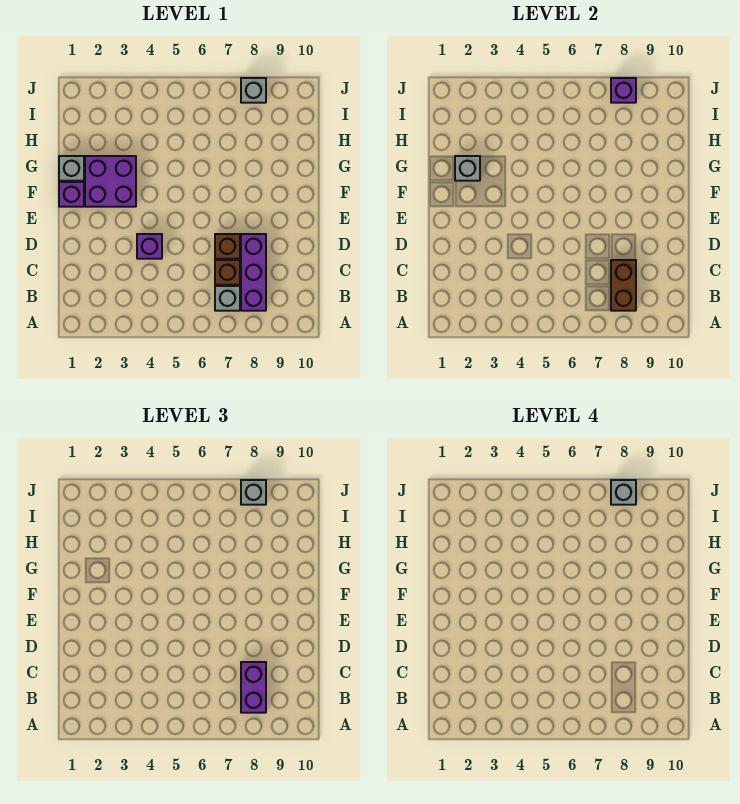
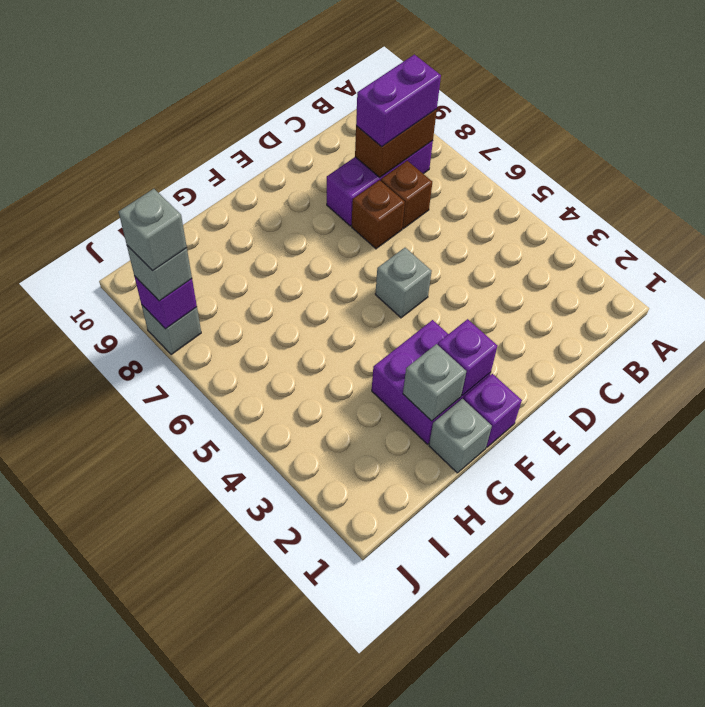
grey brick B7 level 1 -> grey brick E5 level 1
purple brick D4 level 1 -> purple brick F2 level 2

